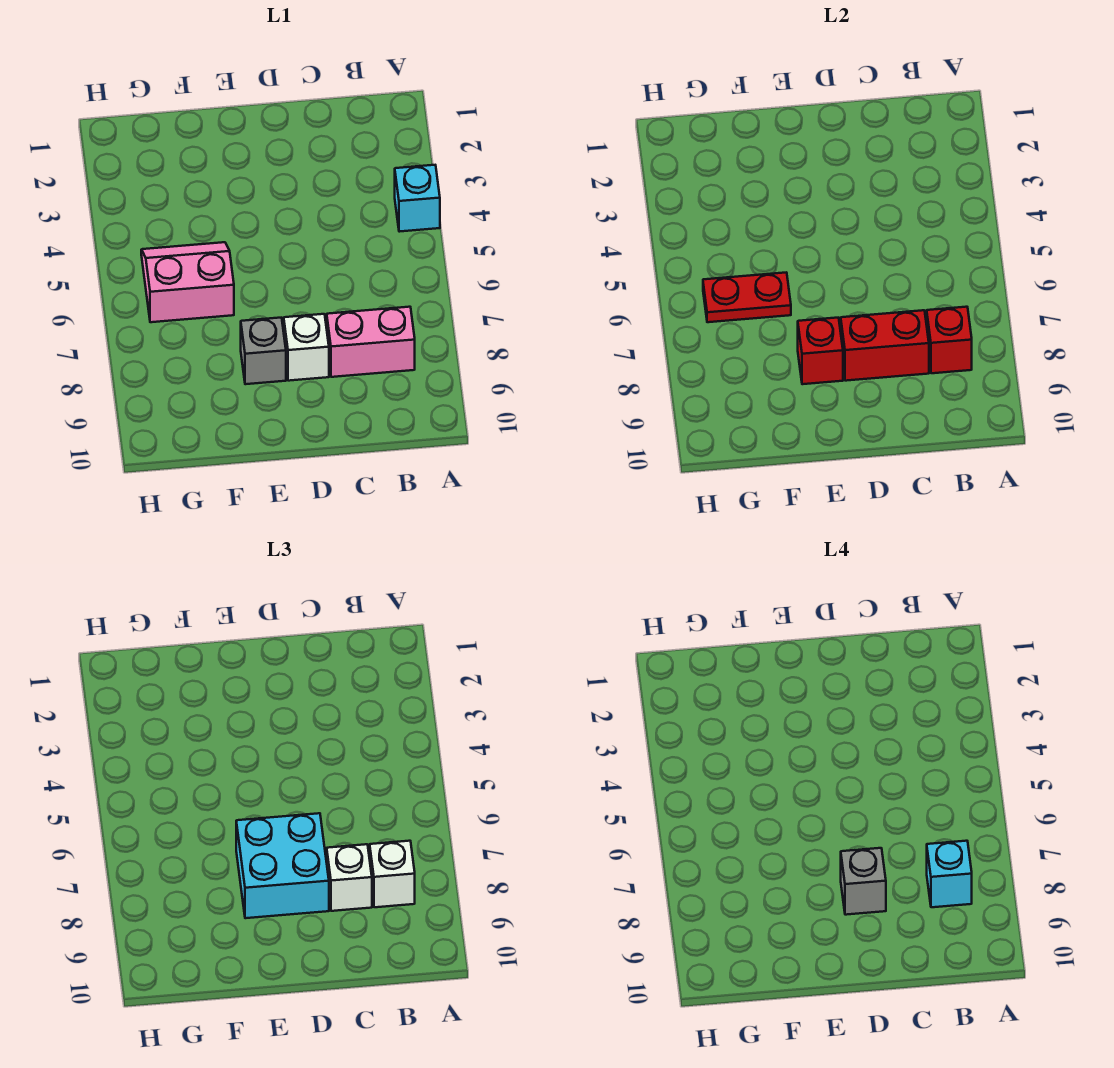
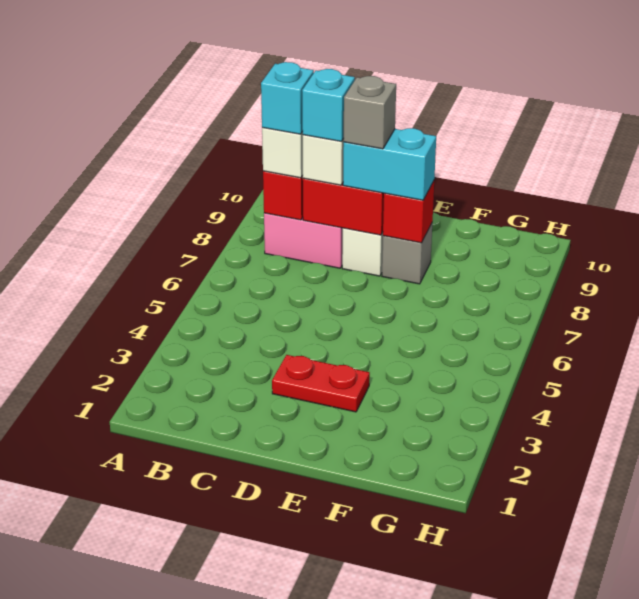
cyan brick A4 level 1 -> cyan brick C8 level 4
cyan brick D7:E8 level 3 -> cyan brick D8:E8 level 3
pink slope F5:G6 level 1 top 6 -> none
red plate F6:G6 level 2 -> red plate D3:E3 level 1

